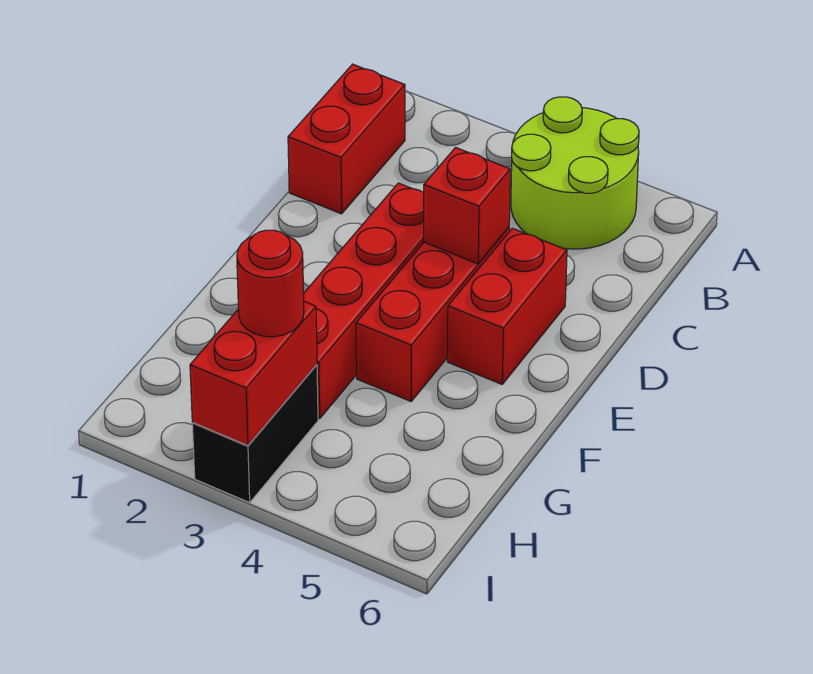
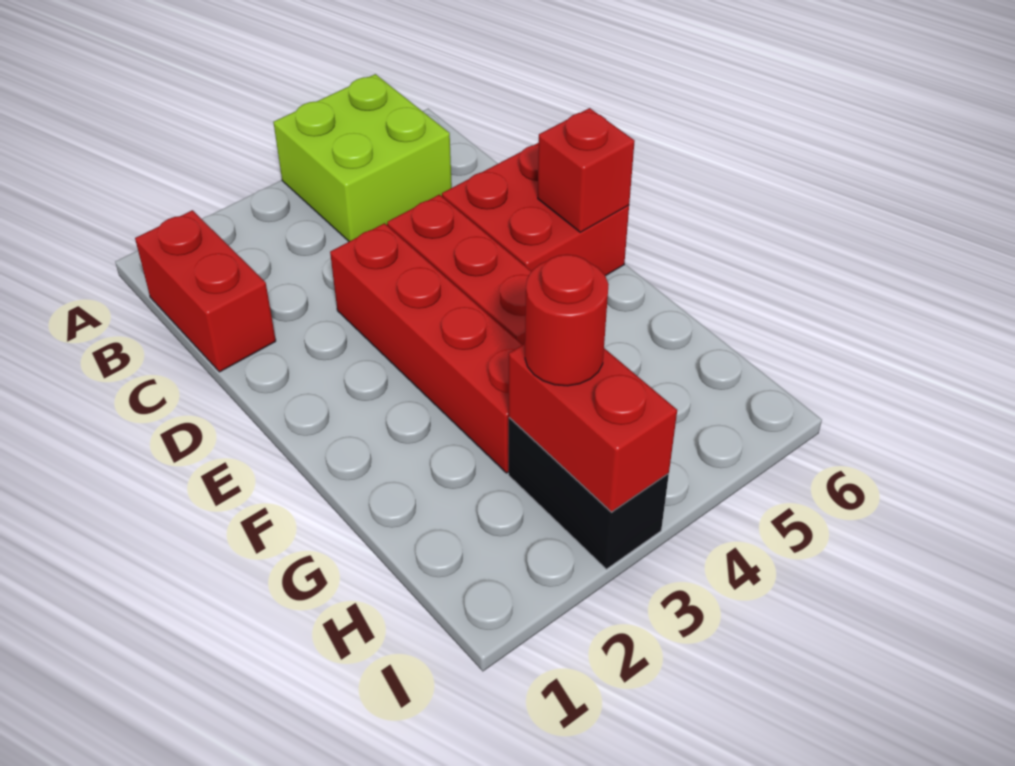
lime round brick A4:B5 level 1 -> lime brick A4:B5 level 1
red brick D4 level 2 -> red brick E6 level 2
red brick D5:E5 level 1 -> red brick D5:E6 level 1

